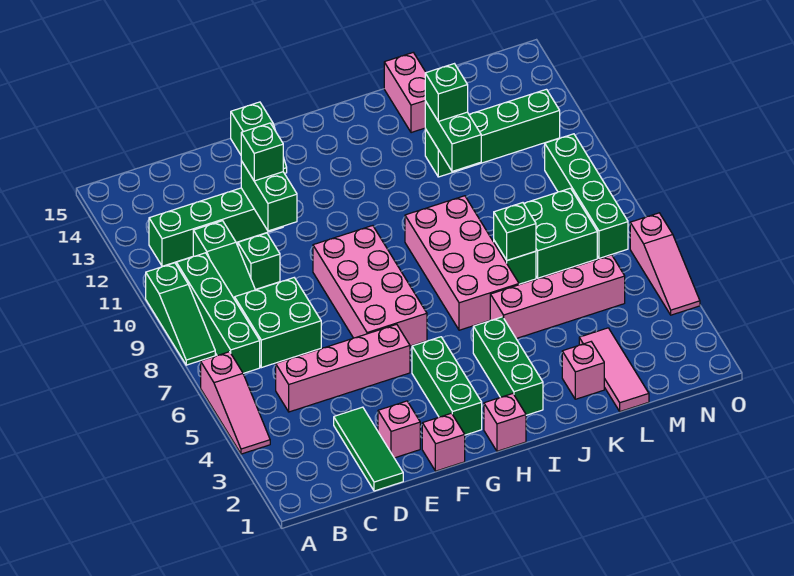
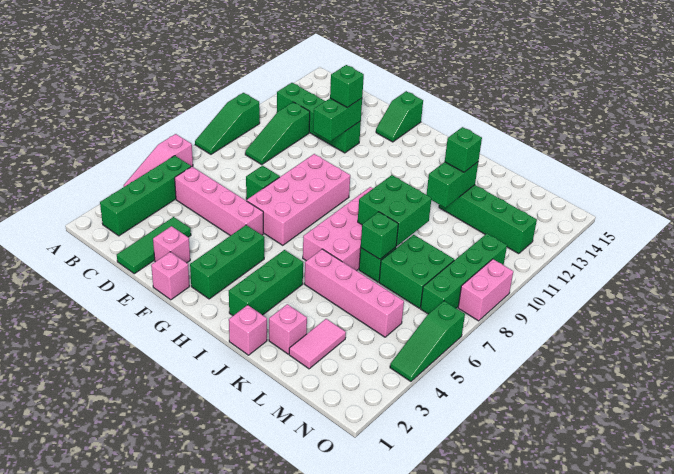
green brick B7:B10 level 1 -> green brick B2:B5 level 1
green brick C7:D8 level 1 -> green brick J8:K9 level 2
green brick D10 level 1 -> green brick E7 level 1
pink brick H1 level 1 -> pink brick J1 level 1
pink brick K14:K15 level 1 -> pink brick O8:O9 level 1
pink tile L1:L3 level 1 -> pink tile L2:L3 level 1
pink slope O4:O6 level 1 top 6 -> green slope O4:O6 level 1 top 6

